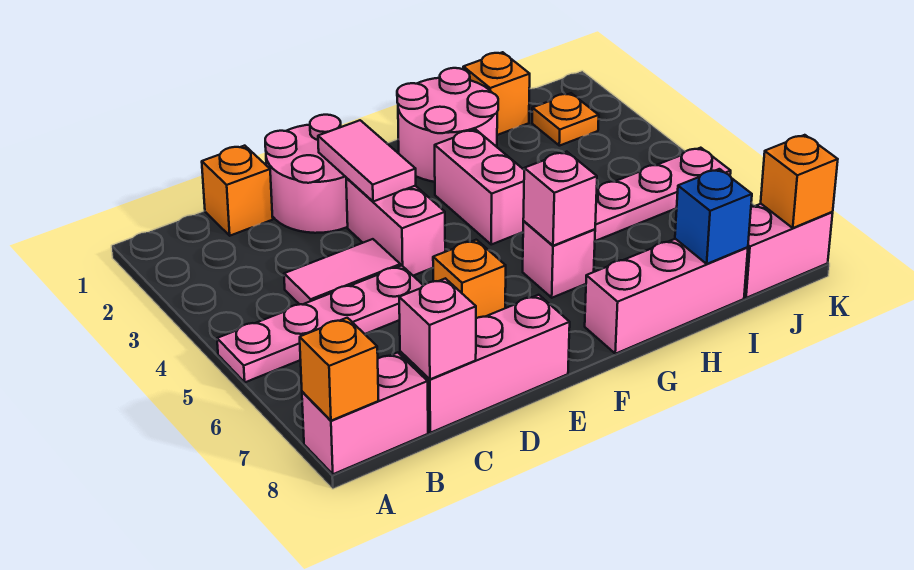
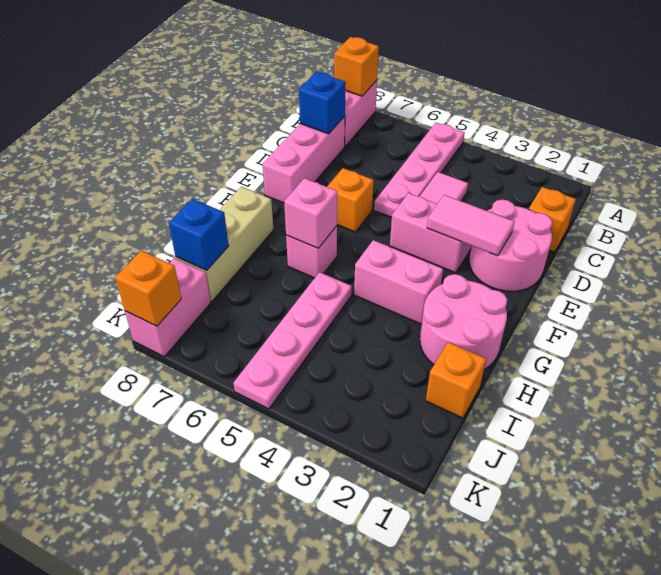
pink brick C8 level 2 -> blue brick C8 level 2
pink brick G8:I8 level 1 -> tan brick G8:I8 level 1
orange plate J2 level 1 -> none

